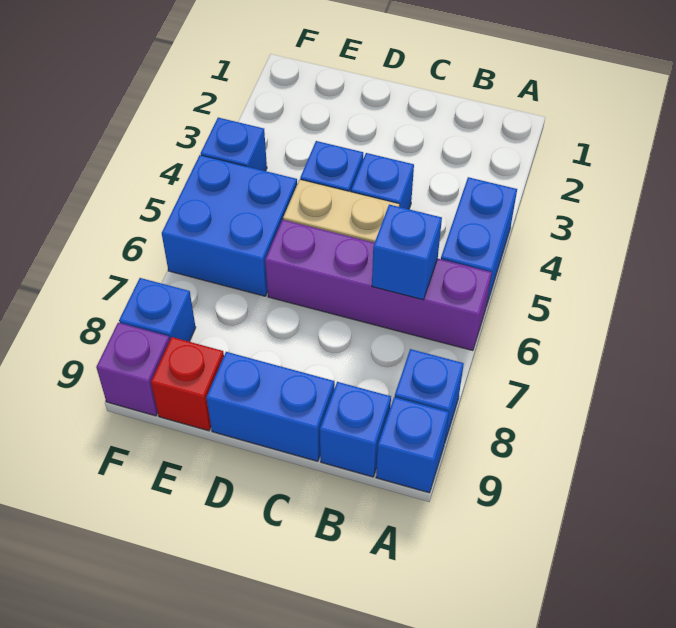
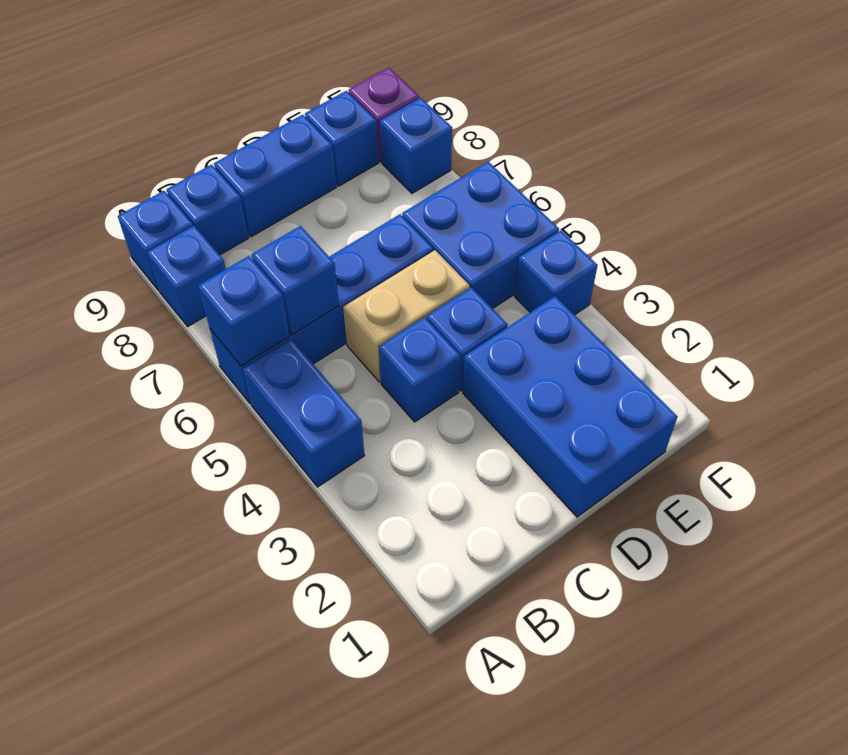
purple brick A6:D6 level 1 -> blue brick A6:D6 level 1
none -> blue brick A6 level 2
none -> blue brick D1:E3 level 1
red brick E9 level 1 -> blue brick E9 level 1

